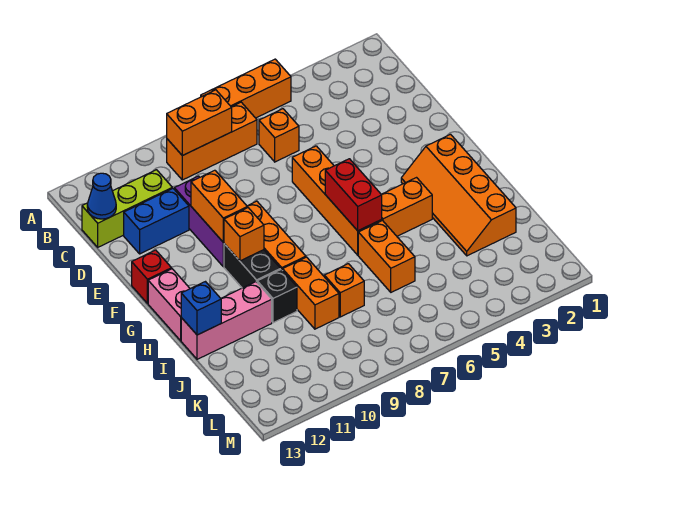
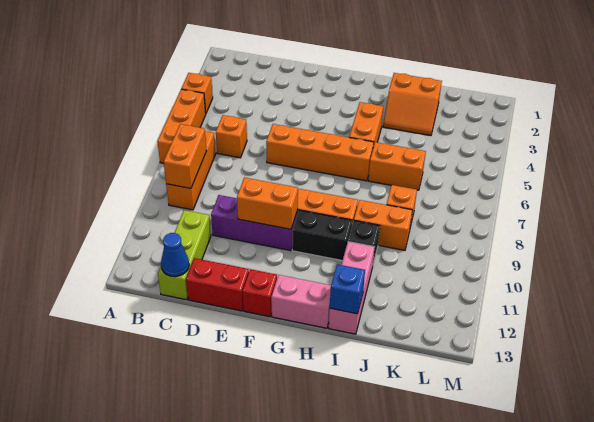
blue brick D11:D12 level 1 -> none
orange slope G2:J3 level 1 top 2 -> orange slope I2:J3 level 1 top 2
red brick G6:H6 level 2 -> red brick D13:E13 level 1
orange brick G10 level 2 -> orange brick A4 level 1

